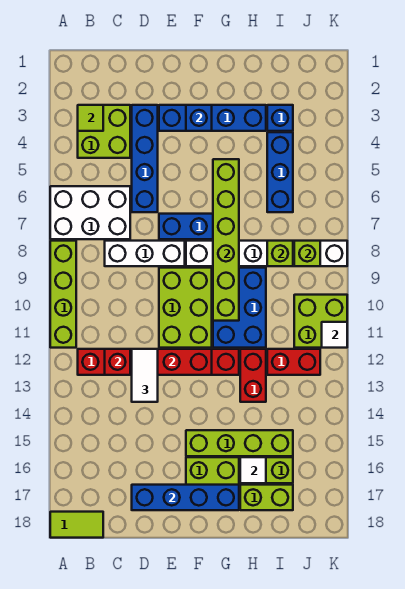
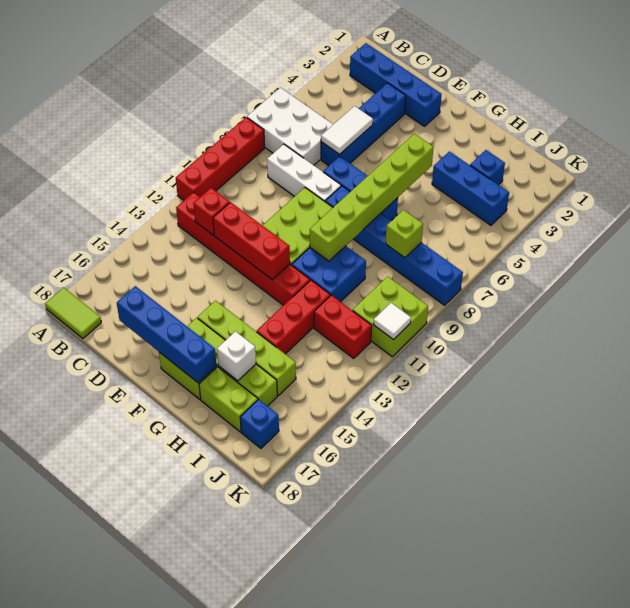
lime brick A8:A11 level 1 -> red brick A8:A11 level 1
lime brick B3:C4 level 1 -> none
lime tile B3 level 2 -> none
white tile D12:D13 level 3 -> white tile D5:D6 level 2
blue brick E3:H3 level 1 -> blue brick B2:E2 level 1
blue brick F3 level 2 -> blue brick J17 level 1
white brick F8:K8 level 1 -> blue brick F8:K8 level 1
blue brick G9:H11 level 1 -> blue brick G10:H11 level 1
red brick H12:H13 level 1 -> red brick H12:H14 level 1
white tile H16 level 2 -> white brick H16 level 2
blue brick I4:I6 level 1 -> blue brick H4:J4 level 1
lime brick J8 level 2 -> none

